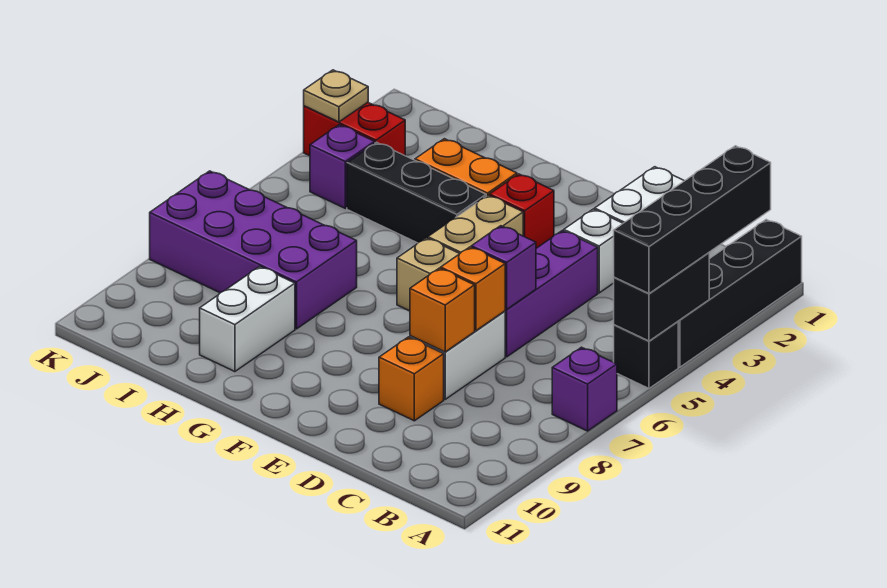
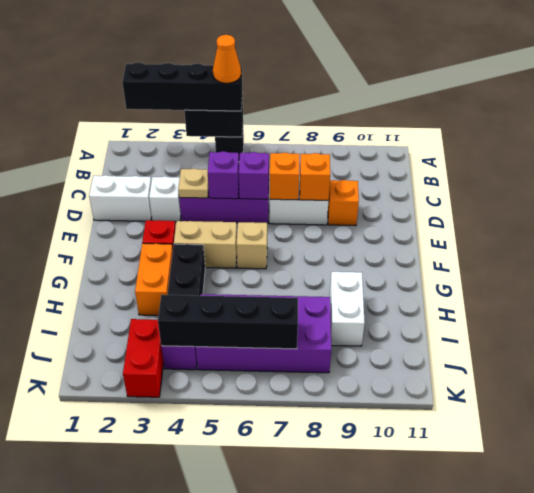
black brick A1:A4 level 1 -> black brick J4:J7 level 2
none -> orange cone A5 level 4
purple brick A7 level 1 -> purple brick D5 level 2
purple brick H7:K8 level 1 -> purple brick I5:J8 level 1
white brick H9:H10 level 1 -> white brick H9:I9 level 1
tan plate K3 level 2 -> tan plate D4 level 2

